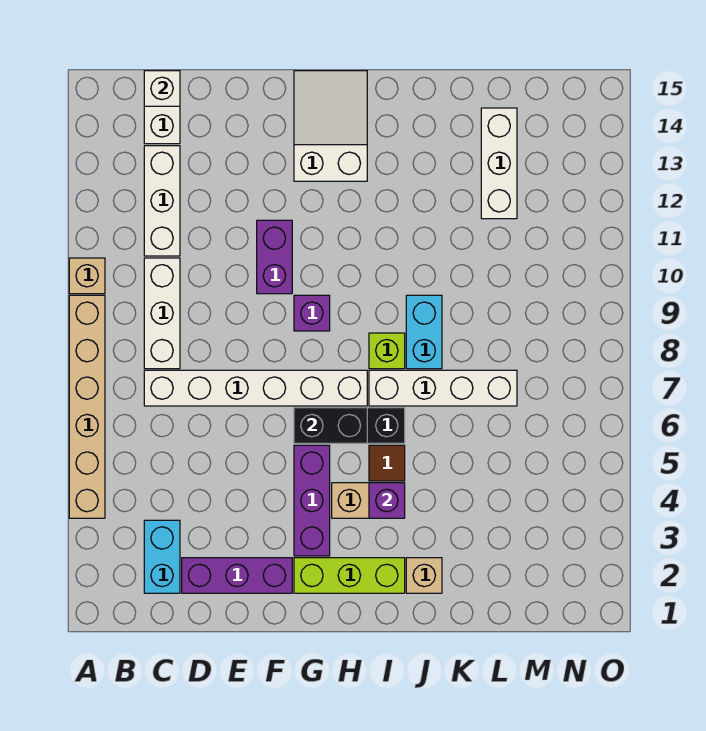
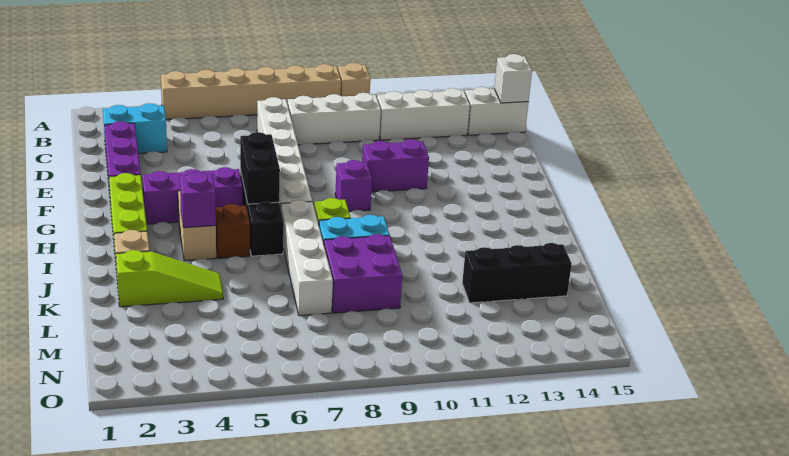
white slope G13:H15 level 1 top 13 -> none
brown tile I5 level 1 -> brown brick I5 level 1
none -> lime slope K2:K4 level 1 top 2
none -> purple brick K8:L9 level 1
white brick L12:L14 level 1 -> black brick L12:L14 level 1

